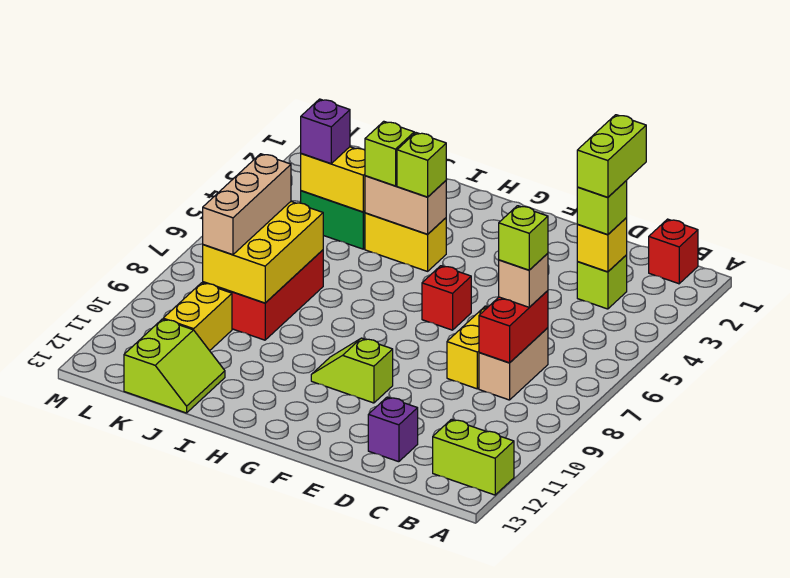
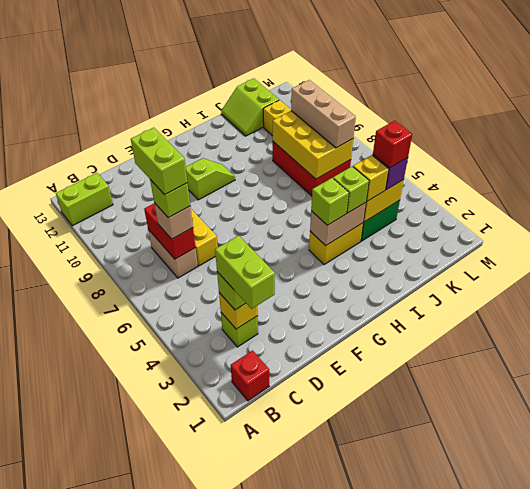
none -> lime brick C7:C8 level 5
purple brick D12 level 1 -> none
red brick F6 level 1 -> red brick K4 level 4
none -> yellow brick J4 level 3

